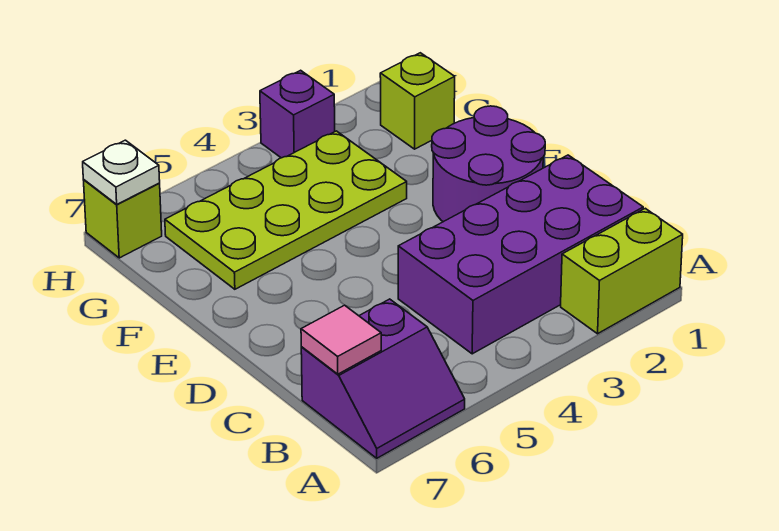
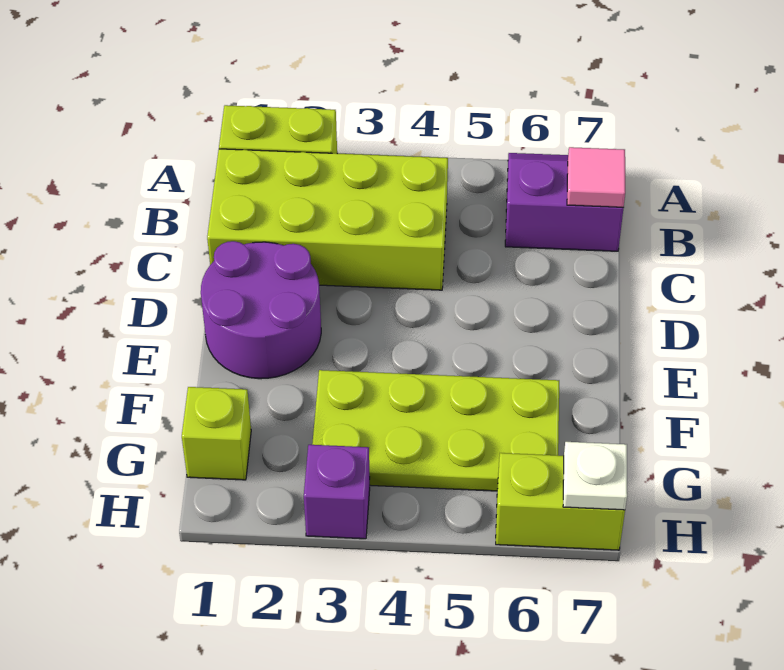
purple brick B1:C4 level 1 -> lime brick B1:C4 level 1
lime brick H7 level 1 -> lime brick H6:H7 level 1

